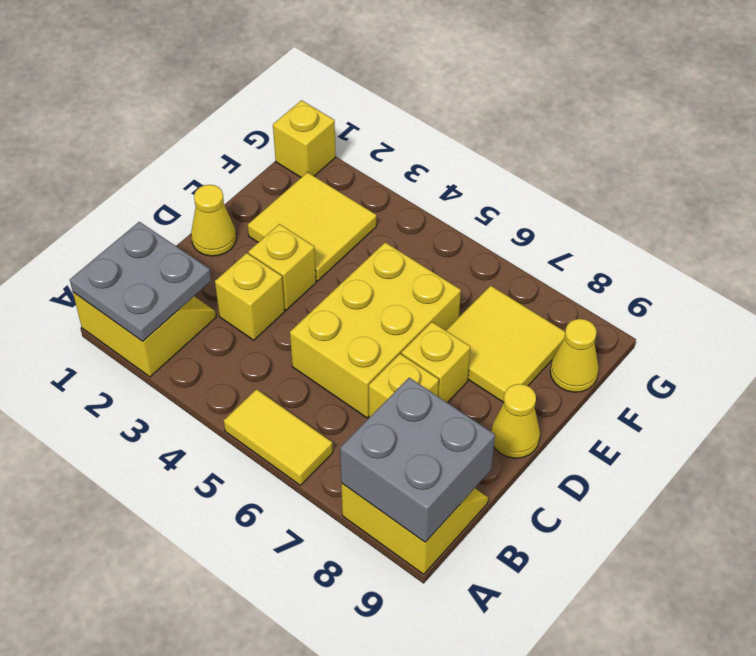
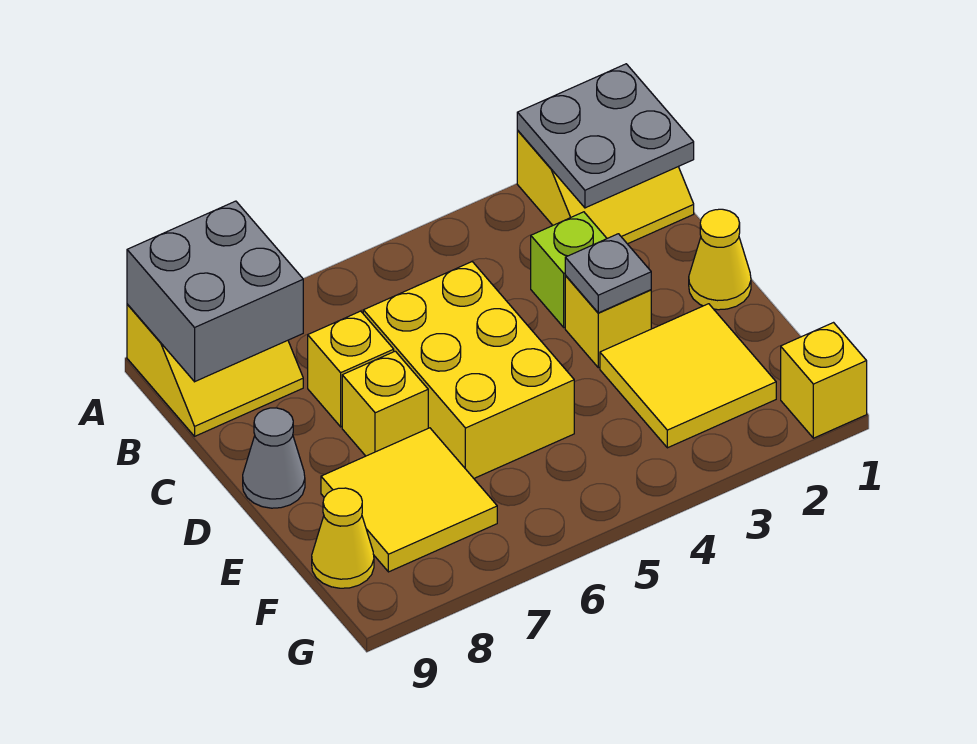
yellow tile A5:A6 level 1 -> none
yellow brick C3 level 1 -> lime brick C3 level 1
none -> grey plate D3 level 2
yellow cone D9 level 1 -> grey cone D9 level 1

